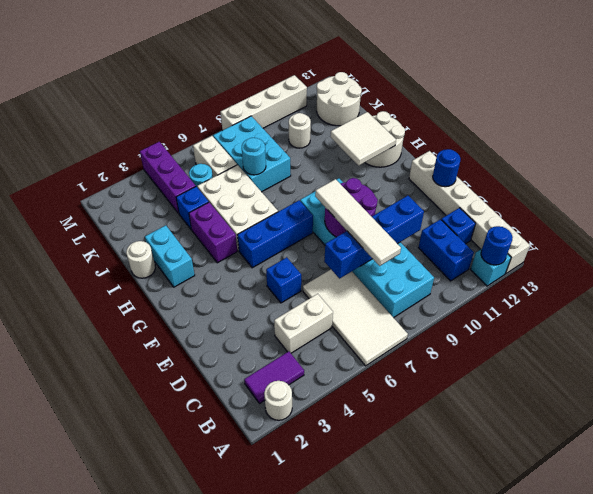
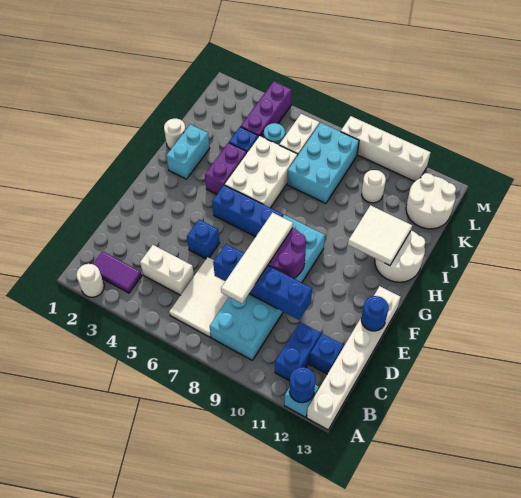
white tile A6:D7 level 1 -> white tile B6:D7 level 1
cyan round brick J7 level 2 -> none

